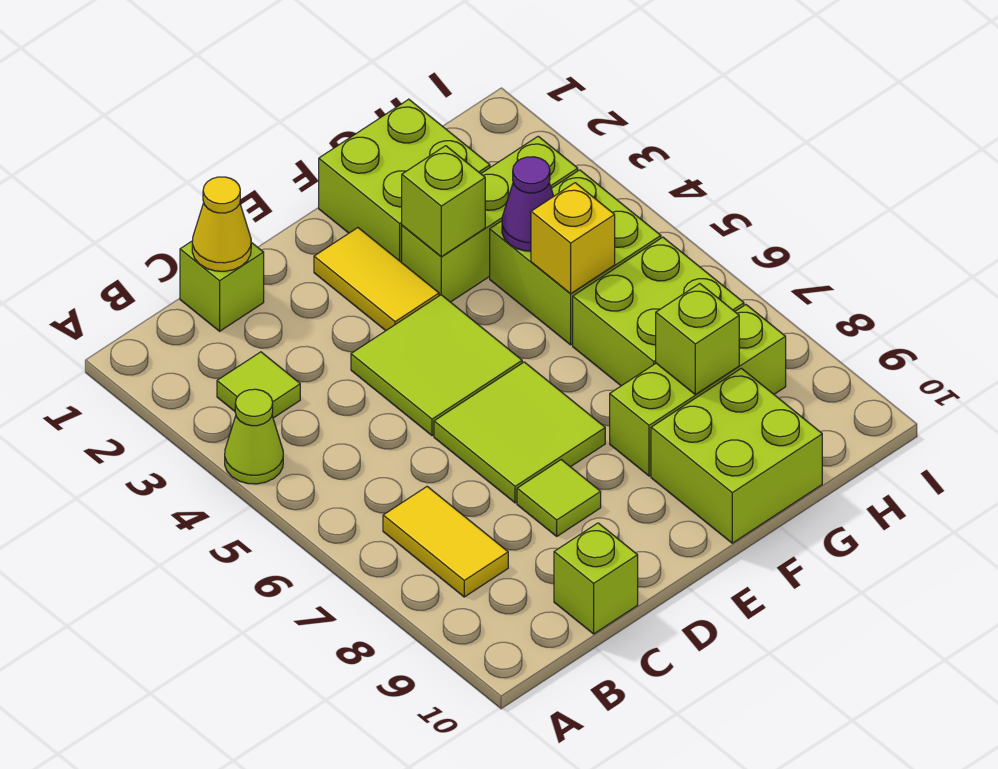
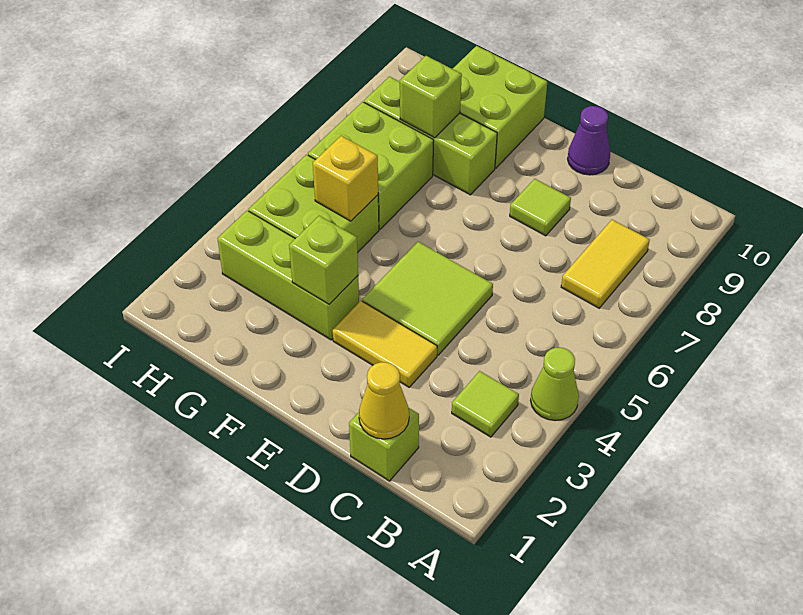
lime brick C10 level 1 -> none
lime tile D6:E7 level 1 -> none
yellow tile E2:E3 level 1 -> yellow tile D3:E3 level 1
lime brick F1:G2 level 1 -> none
purple cone G4 level 2 -> purple cone D10 level 1

